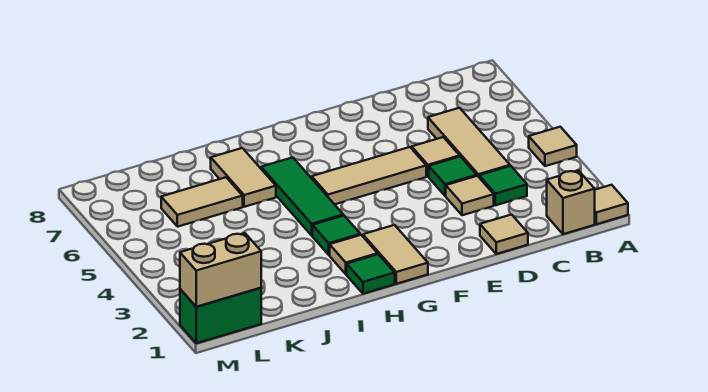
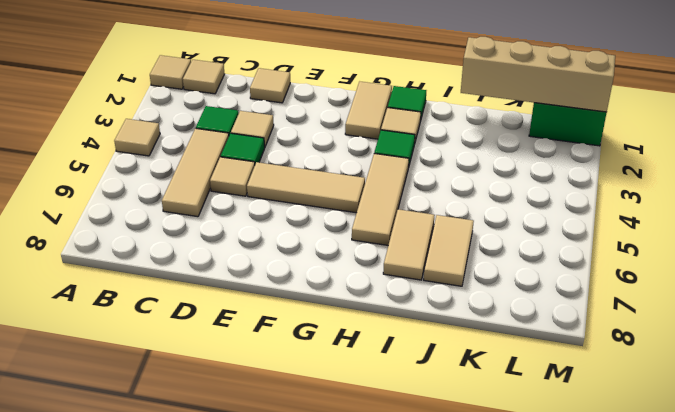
tan brick B1 level 1 -> tan tile B1 level 1
green tile H4:H6 level 1 -> tan tile H4:H6 level 1
tan tile J6:K6 level 1 -> tan tile J6:J7 level 1
tan brick L1:M1 level 2 -> tan brick J1:M1 level 2

